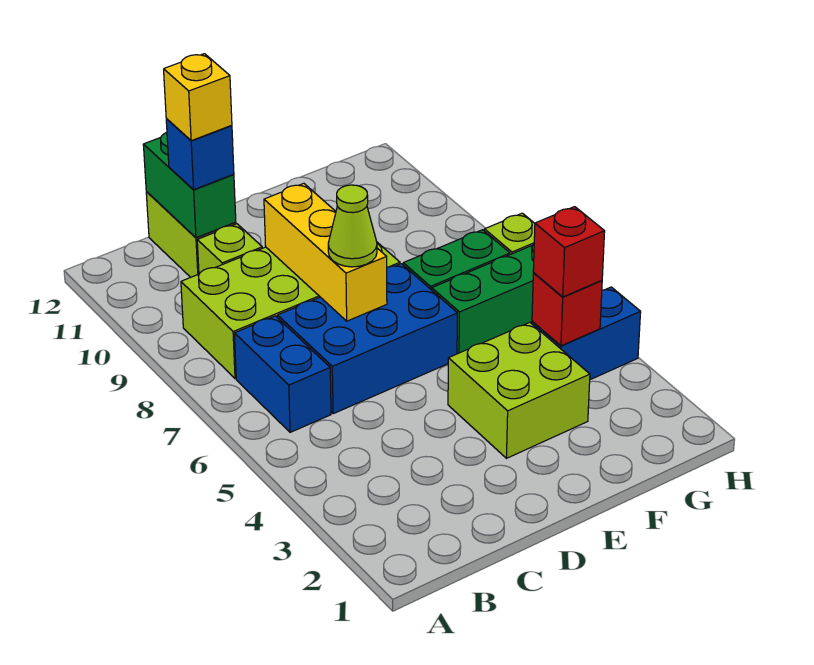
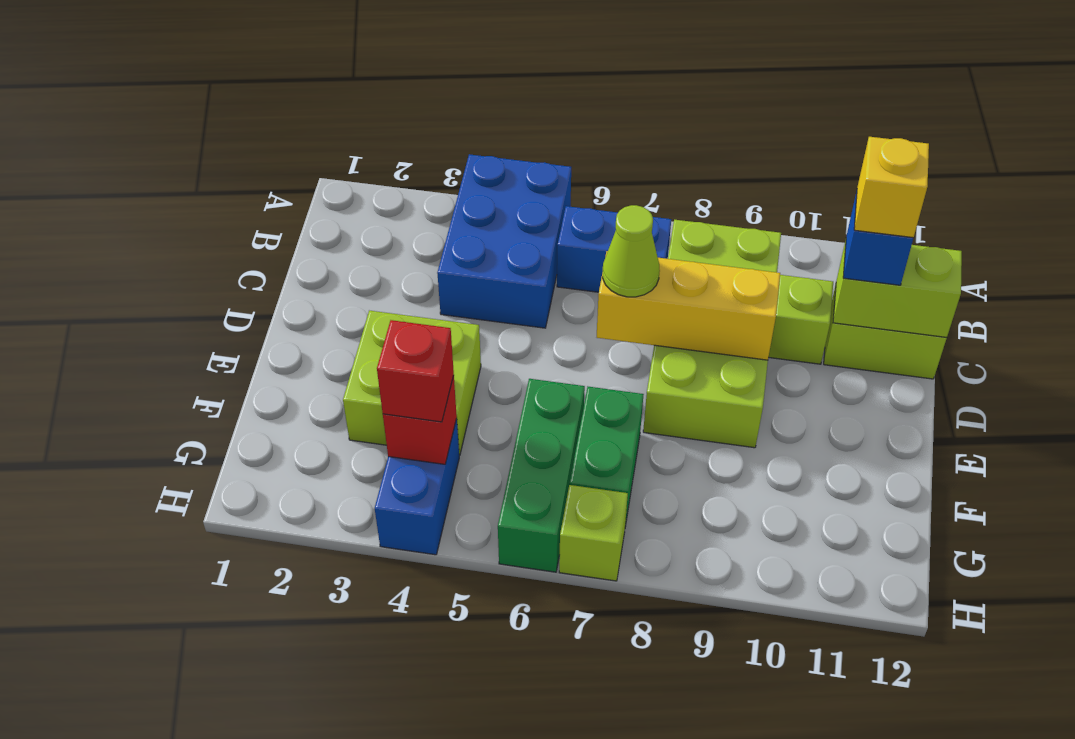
blue brick C6:E7 level 1 -> blue brick A4:C5 level 1
green brick C11:C12 level 2 -> lime brick C11:C12 level 2

